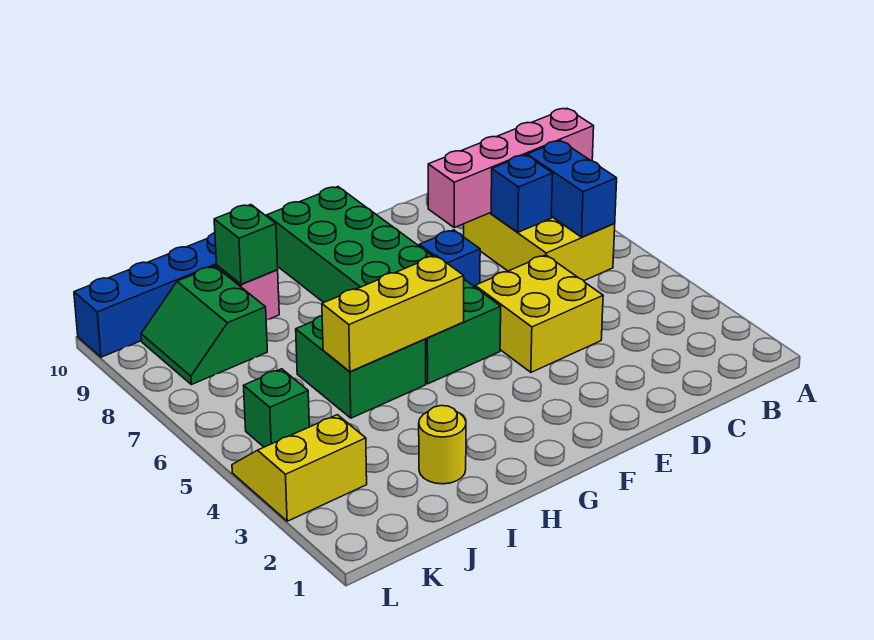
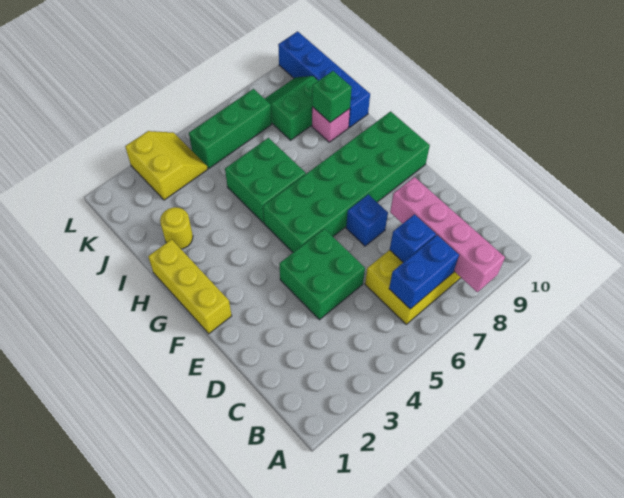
yellow brick D4:E5 level 1 -> green brick D4:E5 level 1
yellow brick G5:I5 level 2 -> yellow brick F1:H1 level 1
green brick K5 level 1 -> green brick K5:K7 level 1

